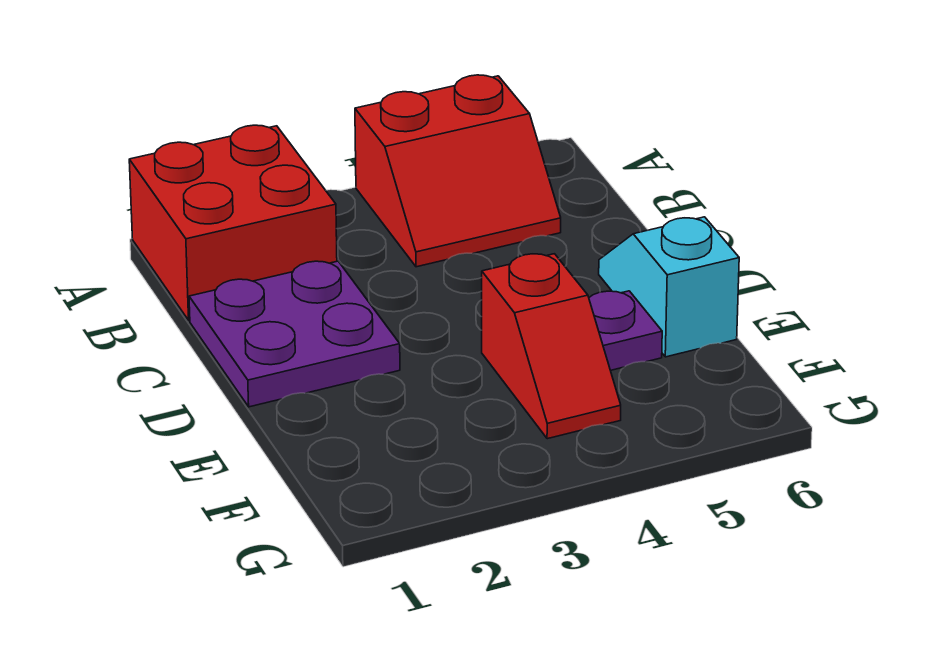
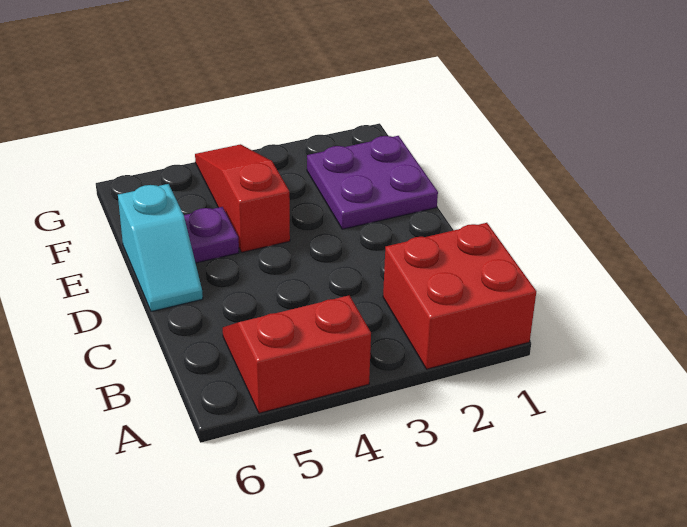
purple plate C1:D2 level 1 -> purple plate E1:F2 level 1
red slope E4:F4 level 1 top E -> red slope E4:G4 level 1 top E

